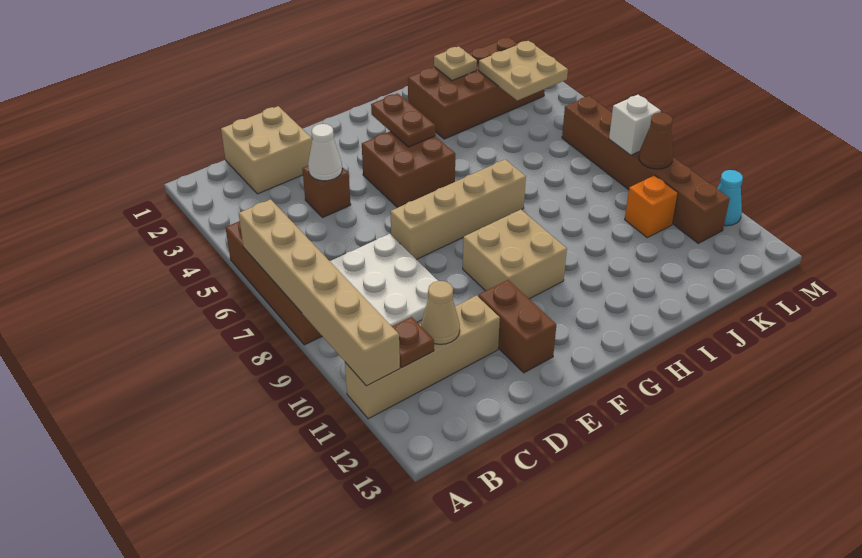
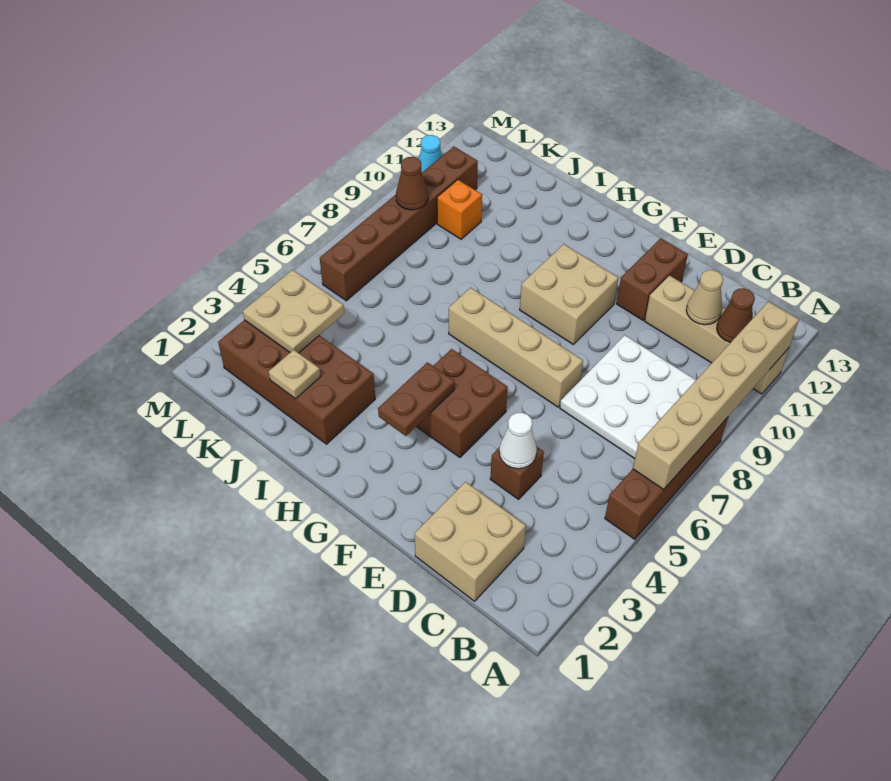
brown plate B11 level 2 -> brown cone B11 level 2
white brick L8 level 2 -> none

